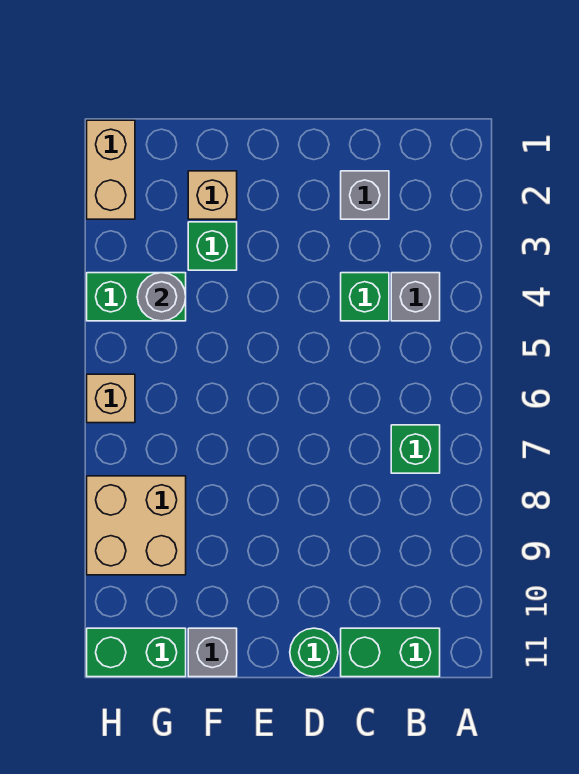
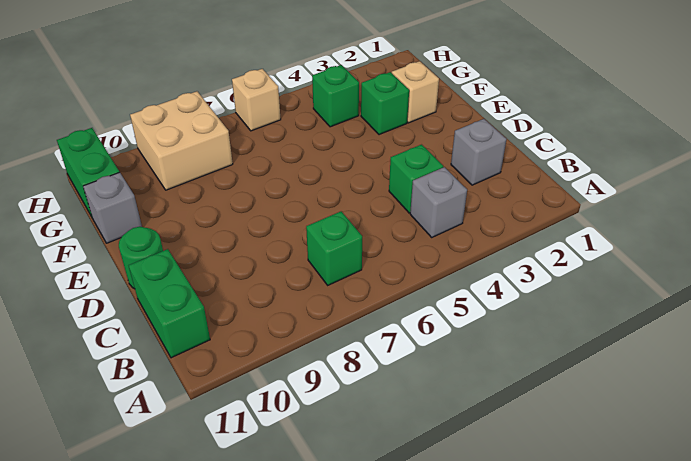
green brick G4:H4 level 1 -> green brick G4 level 1
grey round brick G4 level 2 -> none
tan brick H1:H2 level 1 -> none

